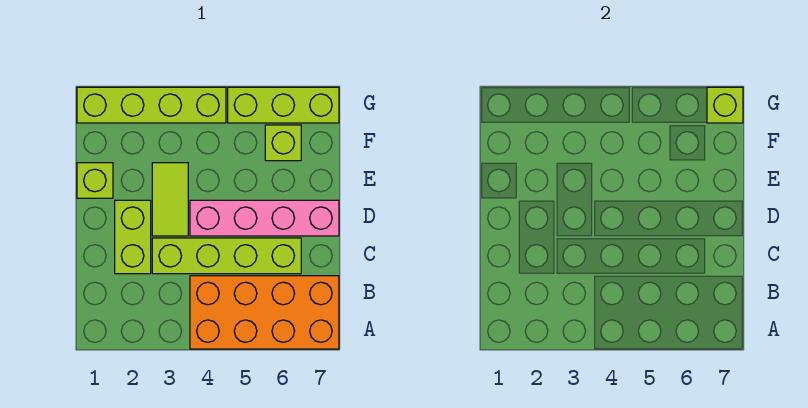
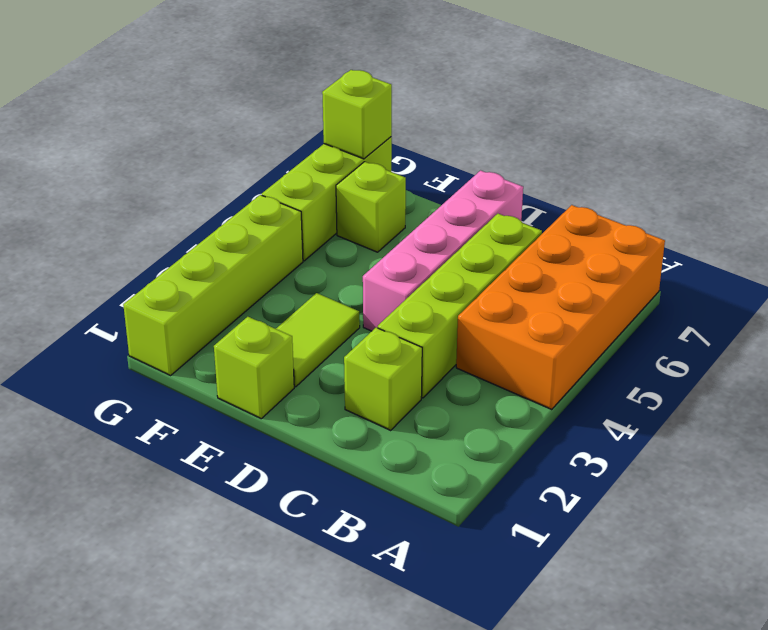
lime brick C2:D2 level 1 -> lime brick C2 level 1
lime tile D3:E3 level 1 -> lime tile E2:E3 level 1

